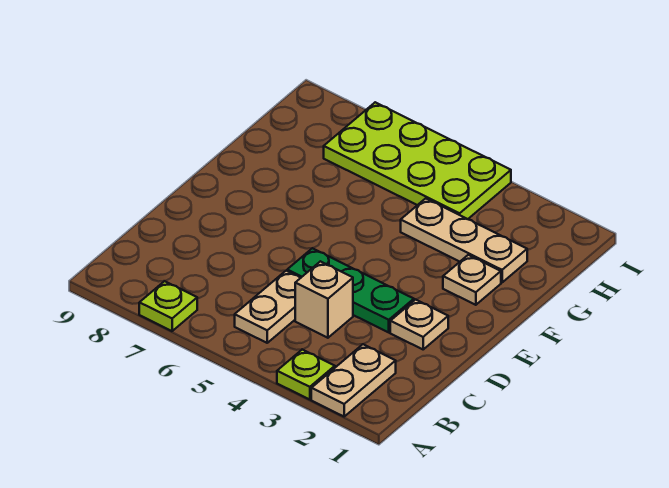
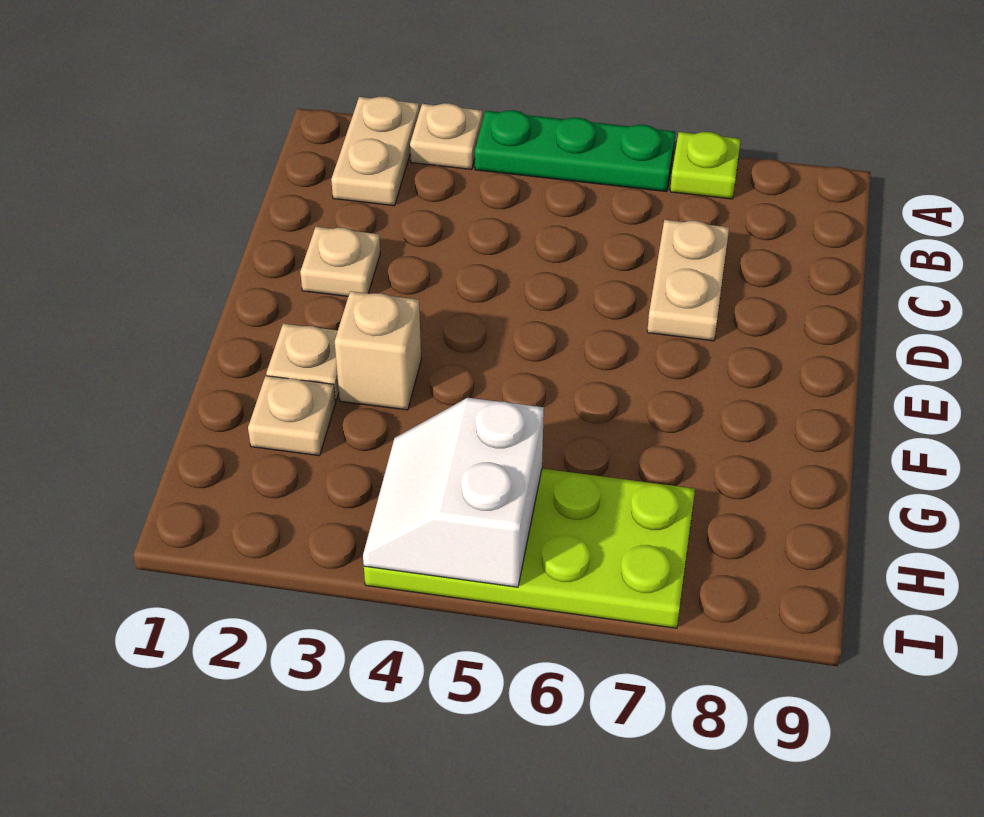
lime plate A3 level 1 -> tan plate A3 level 1
tan plate B5:C5 level 1 -> tan plate C7:D7 level 1
tan brick C4 level 1 -> tan brick F3 level 1
green plate D3:D5 level 1 -> green plate A4:A6 level 1
tan plate G2:G4 level 1 -> tan plate G2 level 1
none -> white slope H4:I5 level 2 top 5

